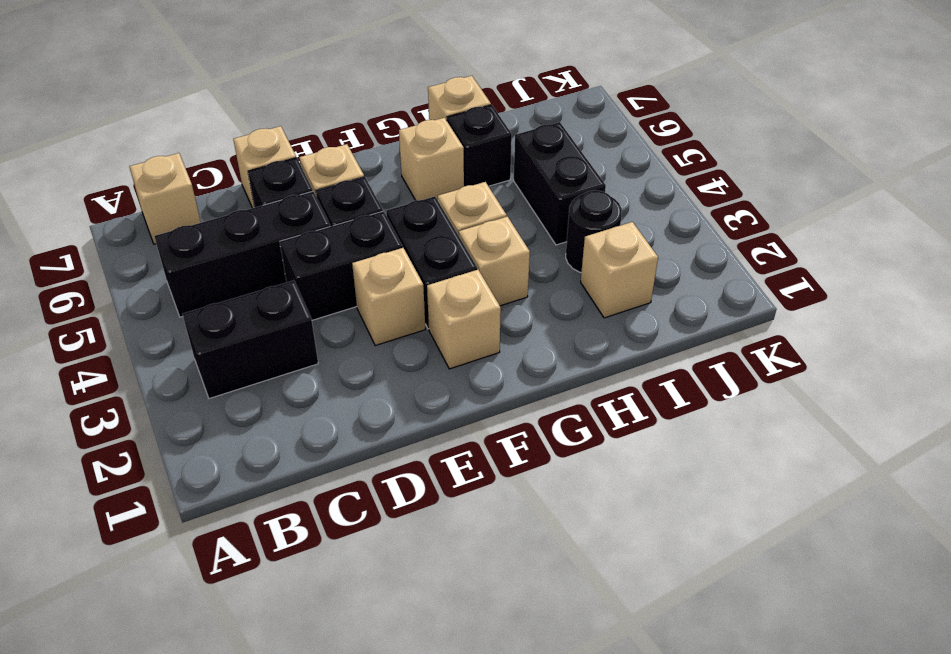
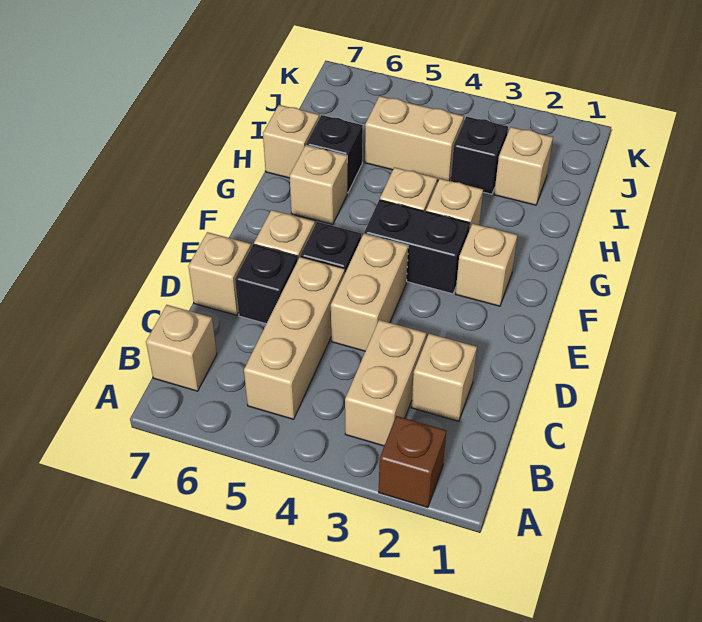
none -> brown brick A2 level 1
black brick B3:C3 level 1 -> tan brick B3:C3 level 1
black brick B5:D5 level 1 -> tan brick B5:D5 level 1
black brick D4:E4 level 1 -> tan brick D4:E4 level 1
tan brick E3 level 1 -> tan brick C2 level 1
black round brick I3 level 1 -> black brick I3 level 1
black brick I4:I5 level 1 -> tan brick I4:I5 level 1

